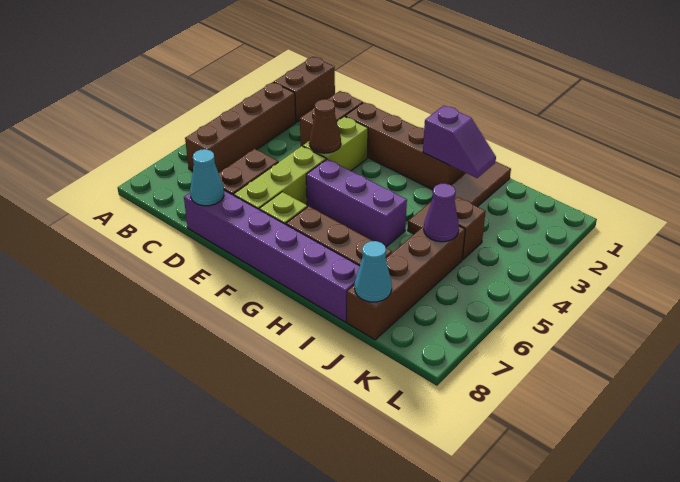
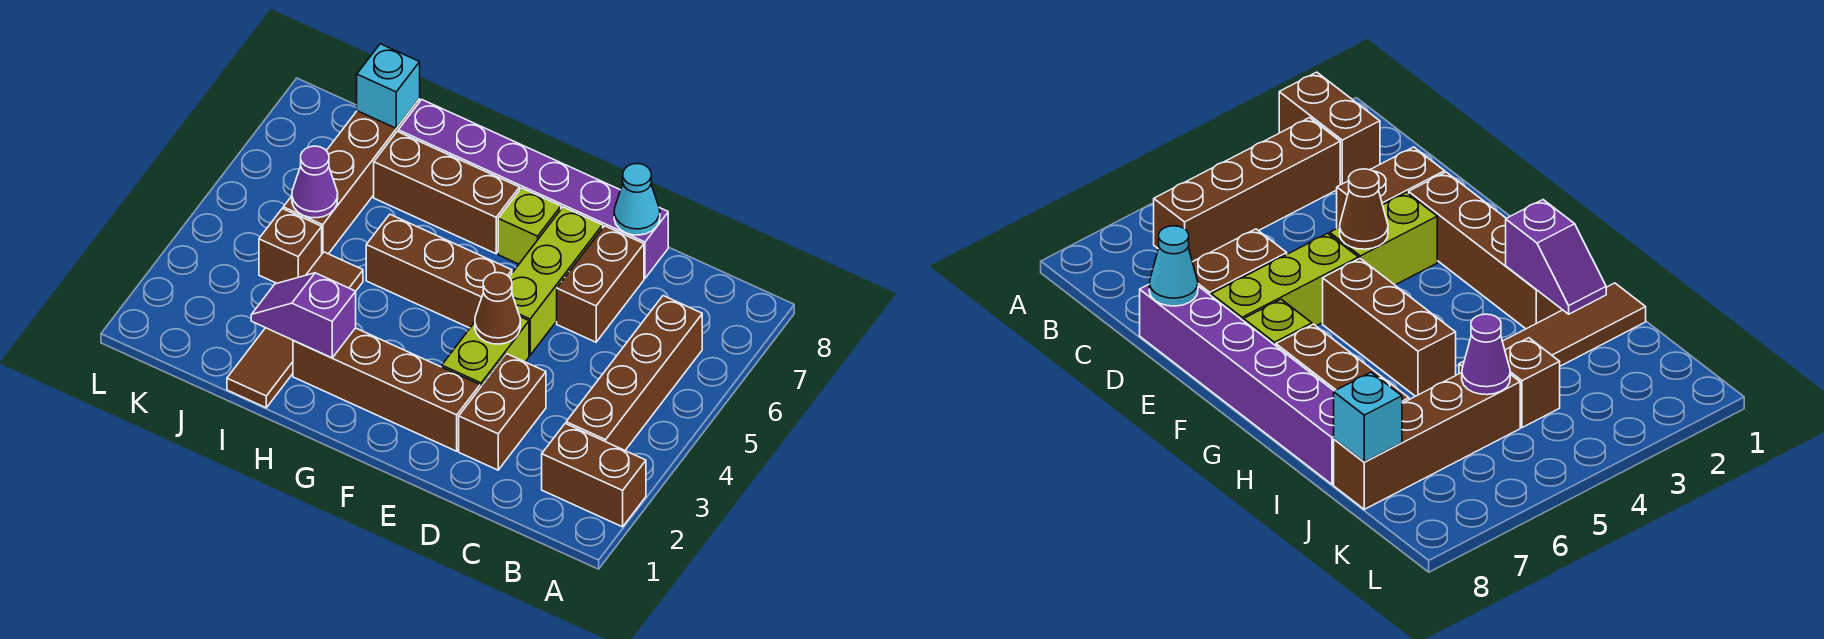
brown brick B1:B2 level 1 -> brown brick A2:B2 level 1
purple brick F5:H5 level 1 -> brown brick F5:H5 level 1
cyan cone J8 level 2 -> cyan brick J8 level 2

